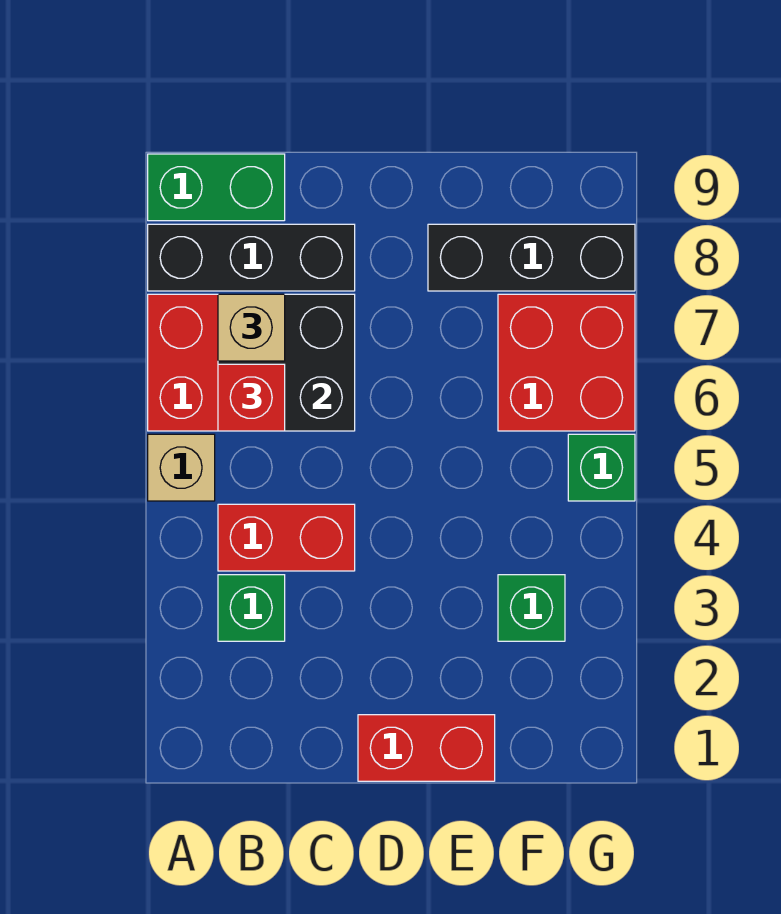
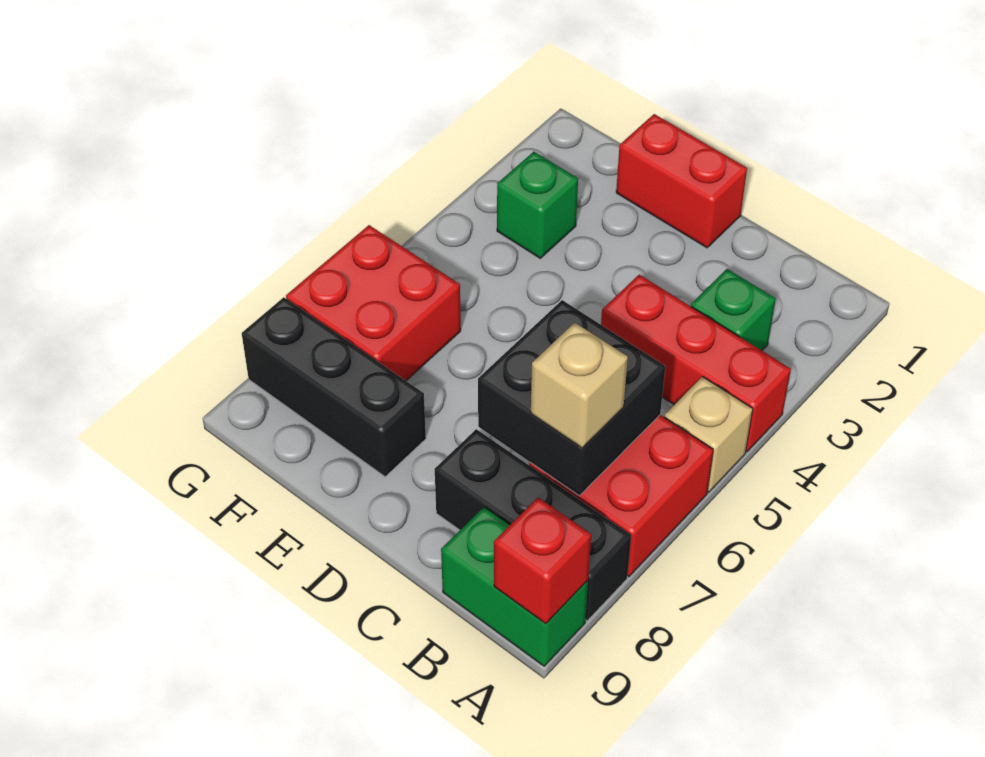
red brick B4:C4 level 1 -> red brick A4:C4 level 1
red brick B6 level 3 -> red brick A9 level 2
green brick G5 level 1 -> none

